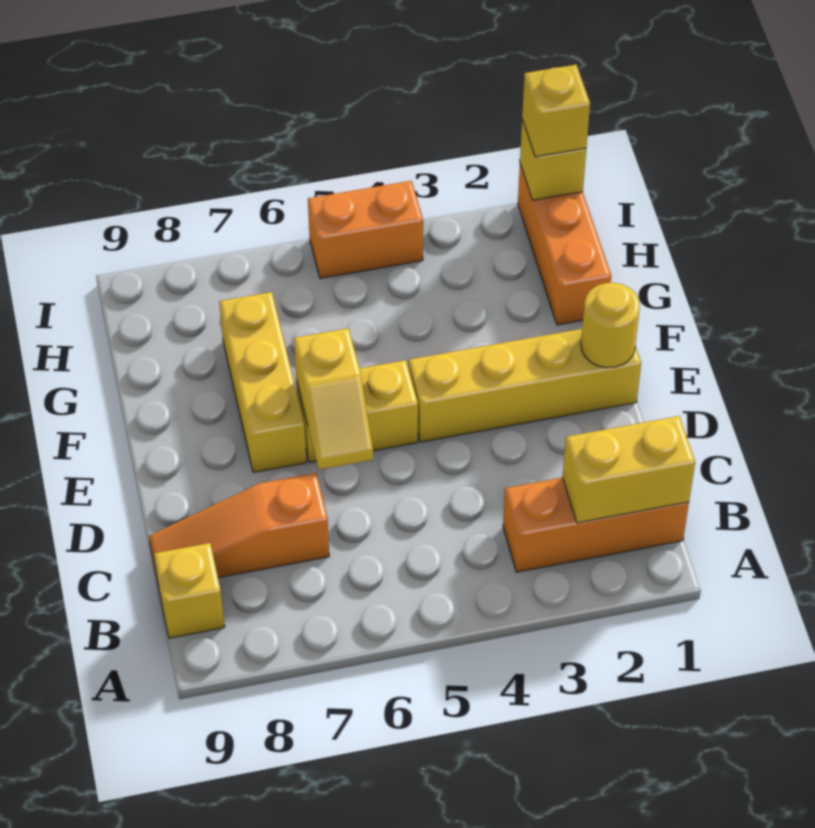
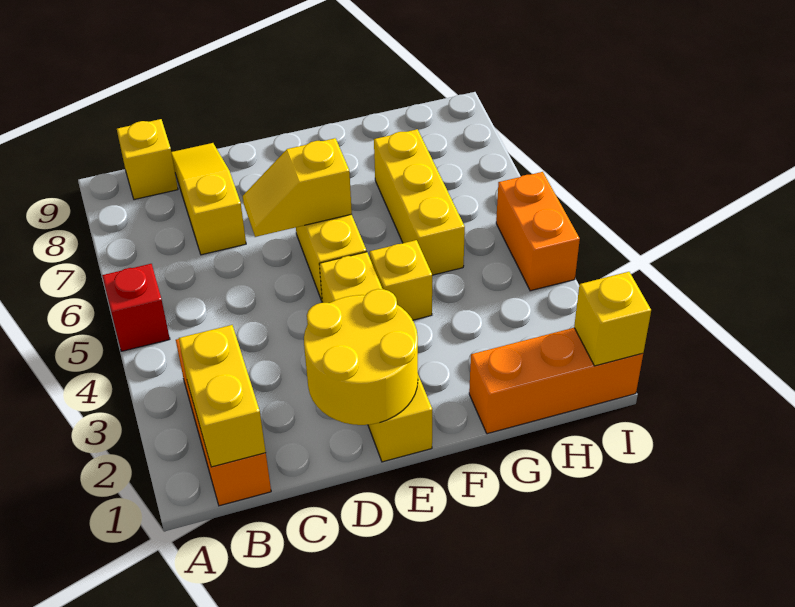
none -> red brick A5 level 1
orange slope C7:C9 level 1 top 7 -> yellow slope C7:C9 level 1 top 7
yellow round brick E1 level 2 -> yellow round brick D1:E2 level 2
yellow brick E7:G7 level 1 -> yellow brick G5:G7 level 1
yellow brick I1 level 3 -> yellow brick F4 level 1

